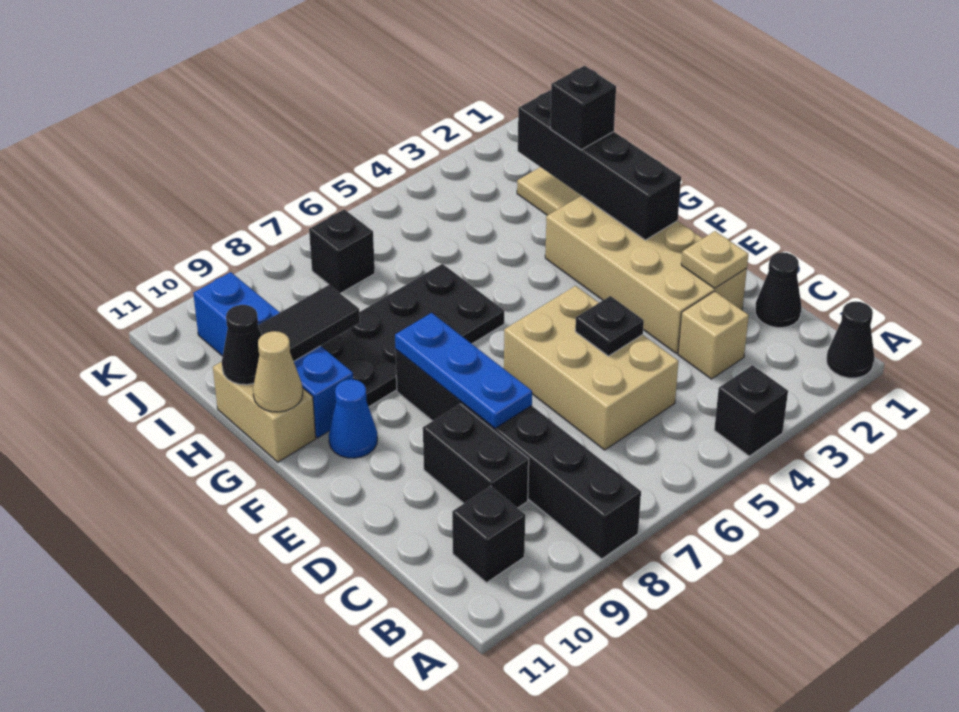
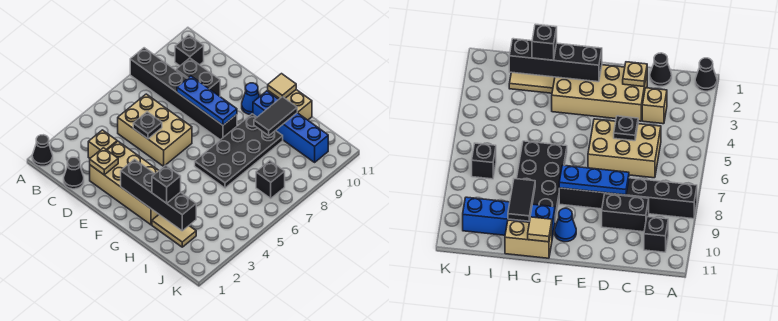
black brick A4 level 1 -> none
tan cone G11 level 2 -> tan tile G11 level 2
black cone H11 level 2 -> none

